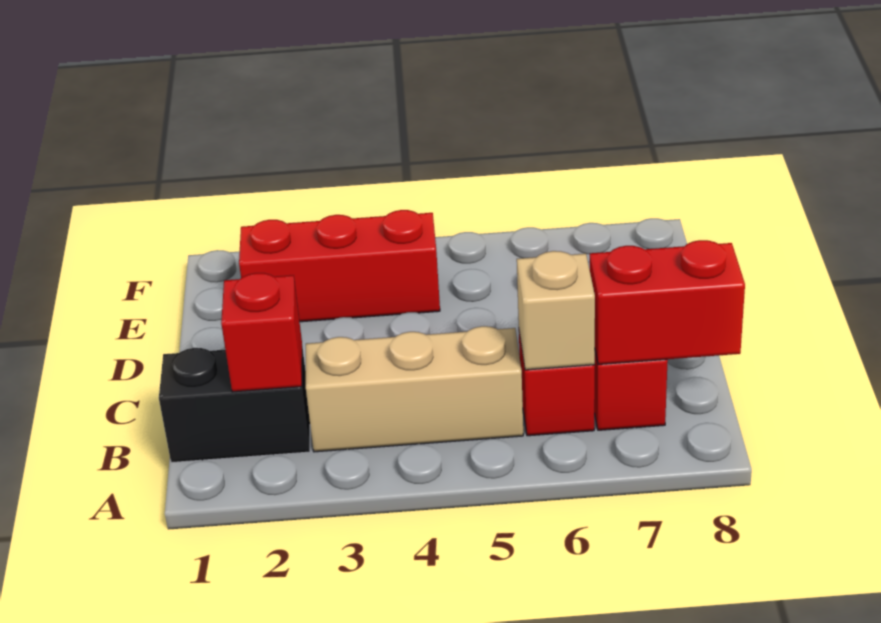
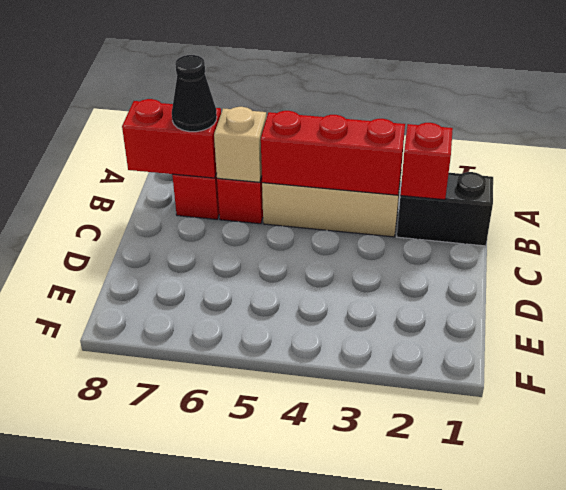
none -> black cone B7 level 3
red brick E2:E4 level 1 -> red brick B3:B5 level 2

